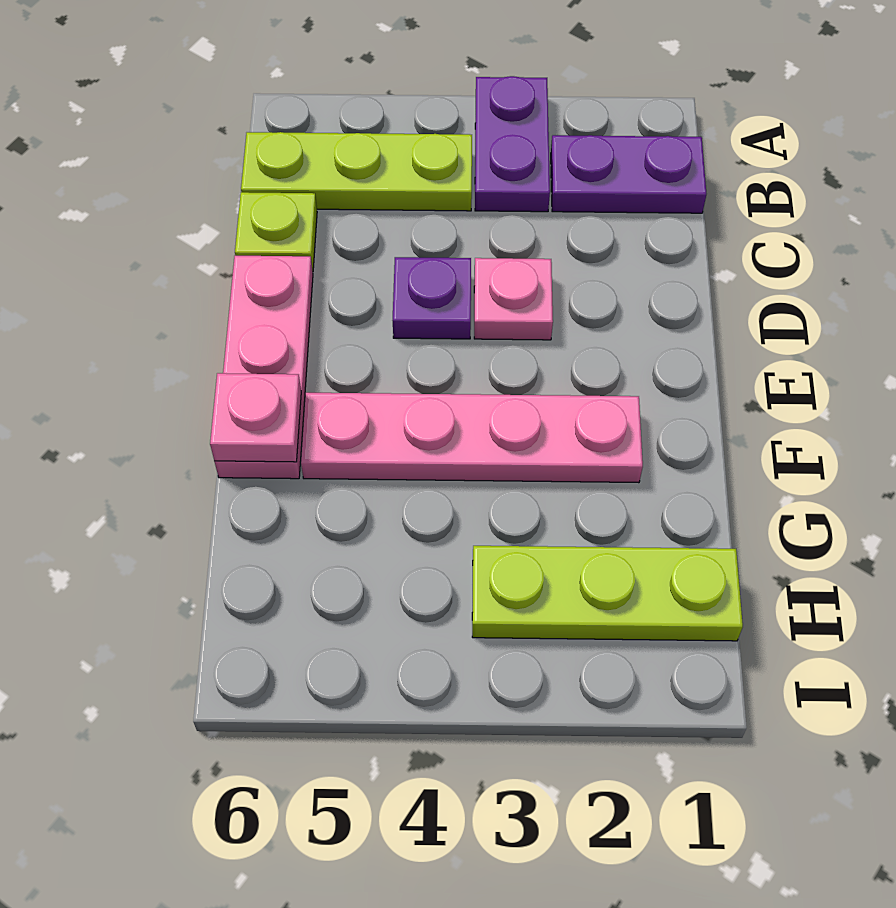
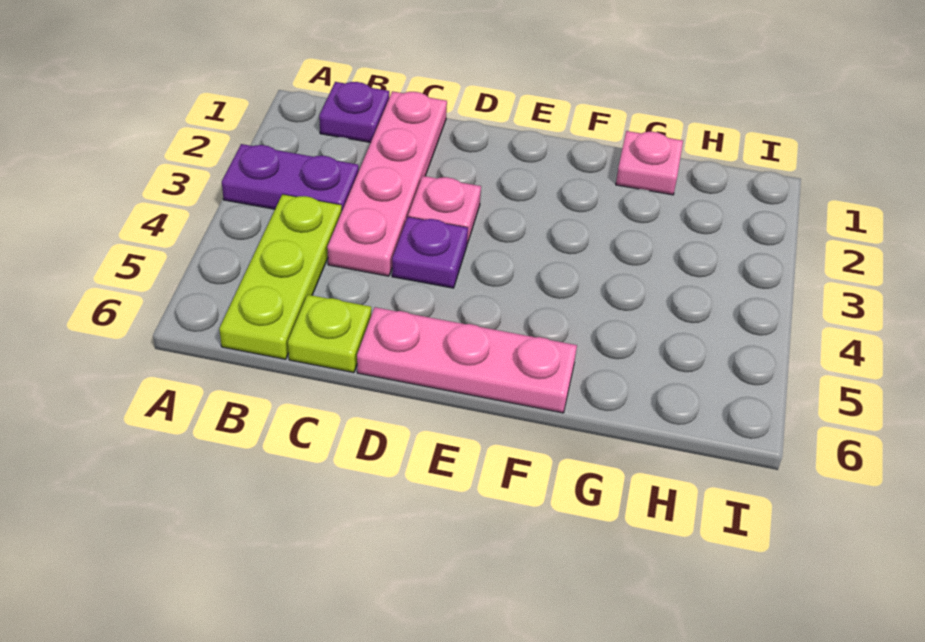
purple plate B1:B2 level 1 -> purple plate B1 level 1
pink plate F2:F5 level 1 -> pink plate C1:C4 level 1
pink plate F6 level 2 -> pink plate G1 level 1
lime plate H1:H3 level 1 -> none

